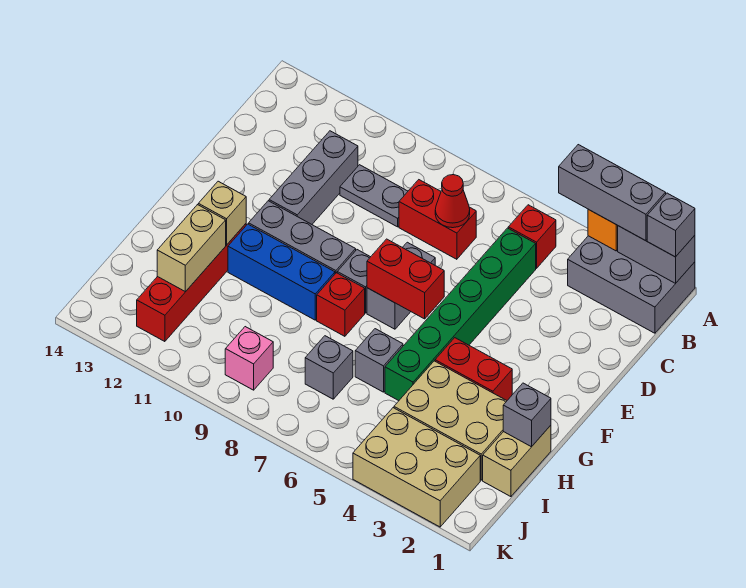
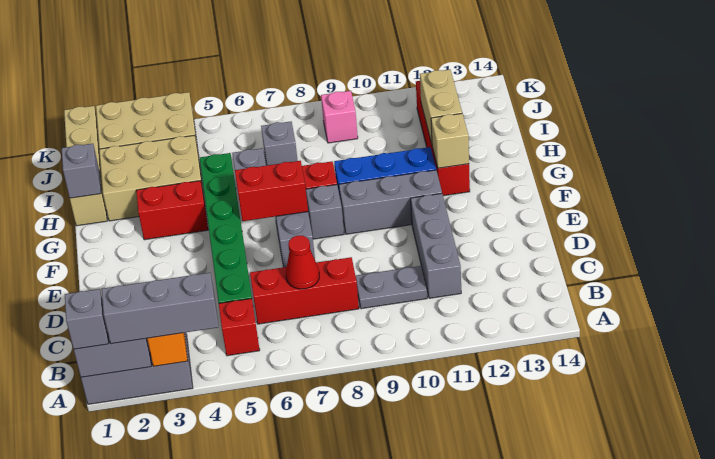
red brick C7:C8 level 1 -> red brick C6:C8 level 1
tan brick H1:I1 level 1 -> tan brick H1:K1 level 1

